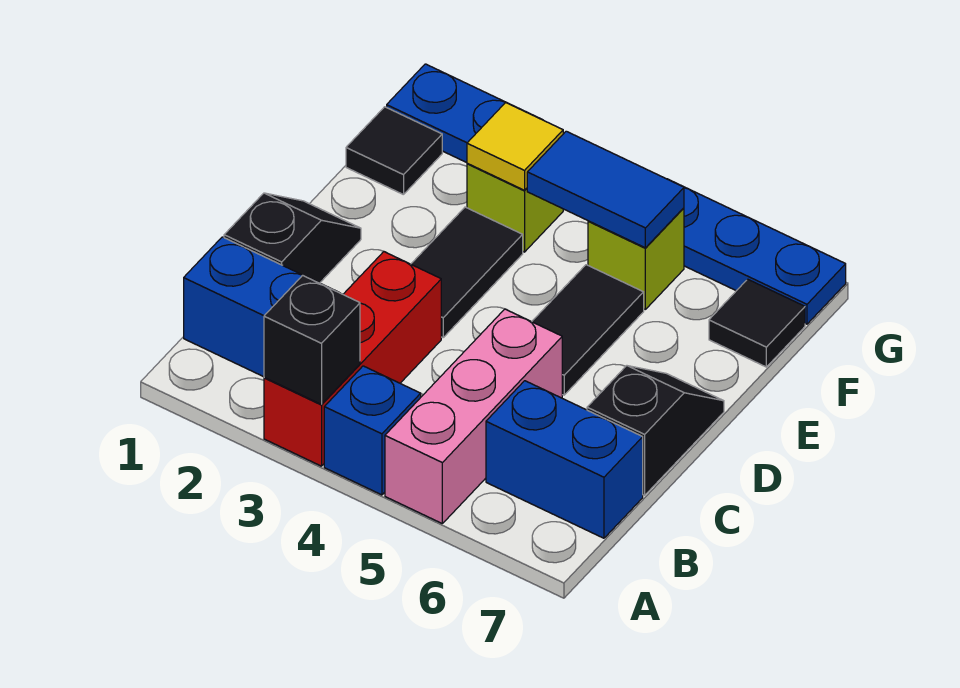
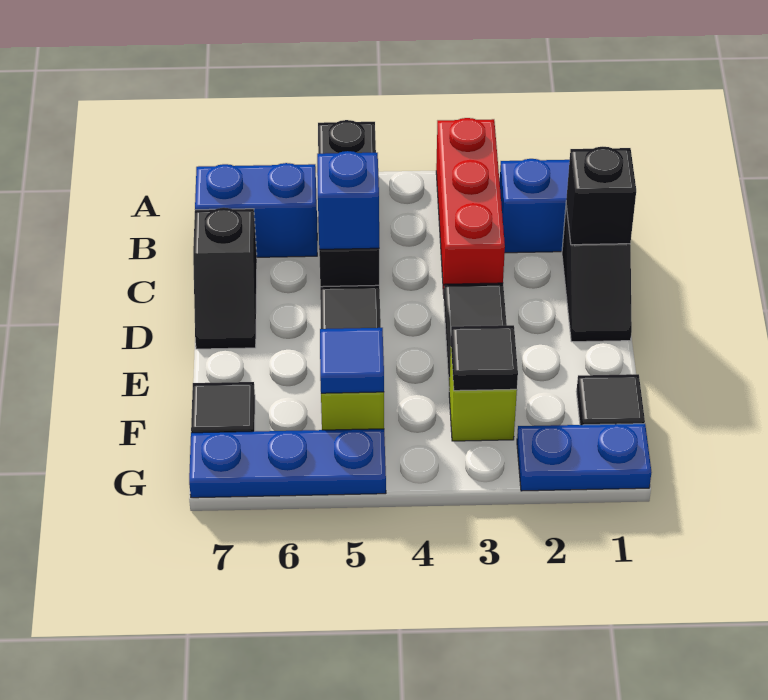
black brick A3 level 2 -> black brick C1 level 2
blue brick A4 level 1 -> blue brick C5 level 2
pink brick A5:C5 level 1 -> black brick A5:C5 level 1
yellow tile F3 level 2 -> black tile F3 level 2
blue tile F4:F5 level 2 -> blue tile F5 level 2

